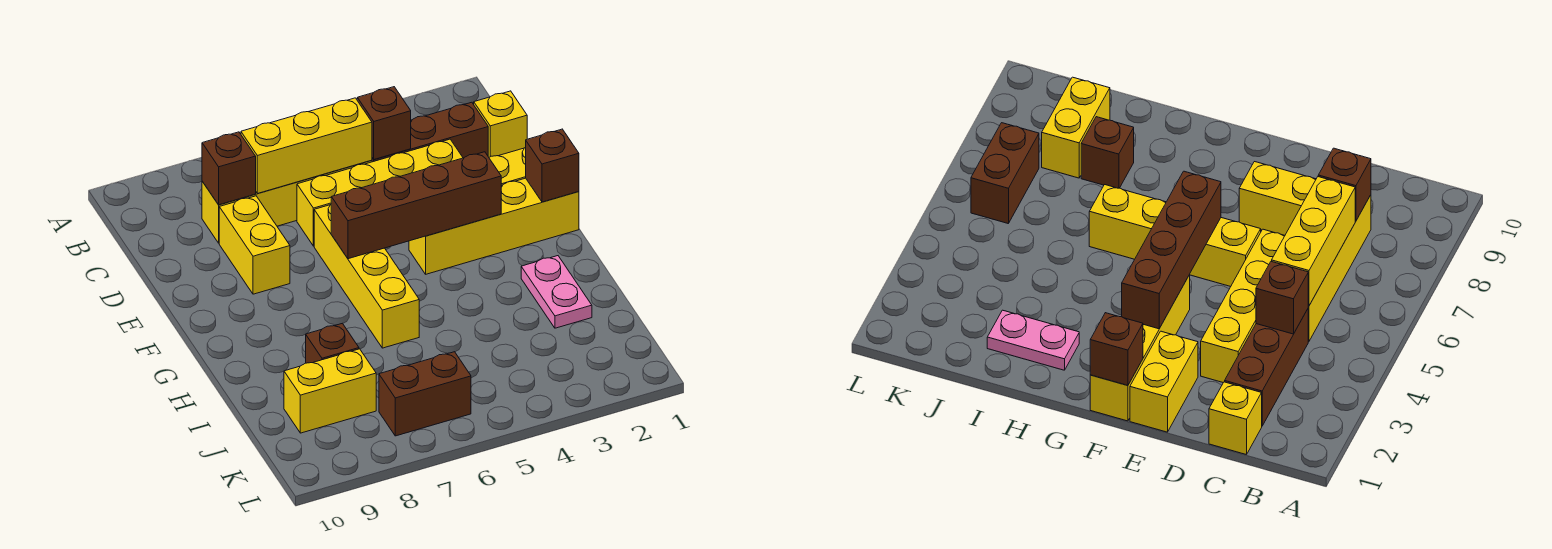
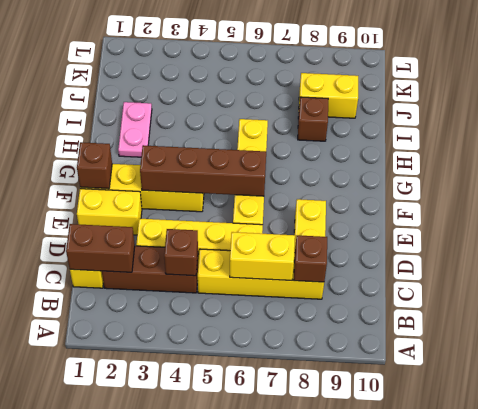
yellow brick C5:C7 level 2 -> yellow brick C6:C7 level 2
brown brick K6:K7 level 1 -> brown brick C1:C2 level 2

